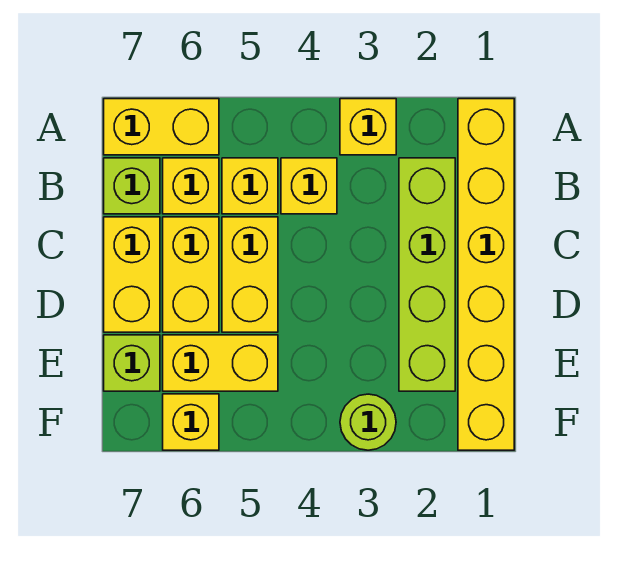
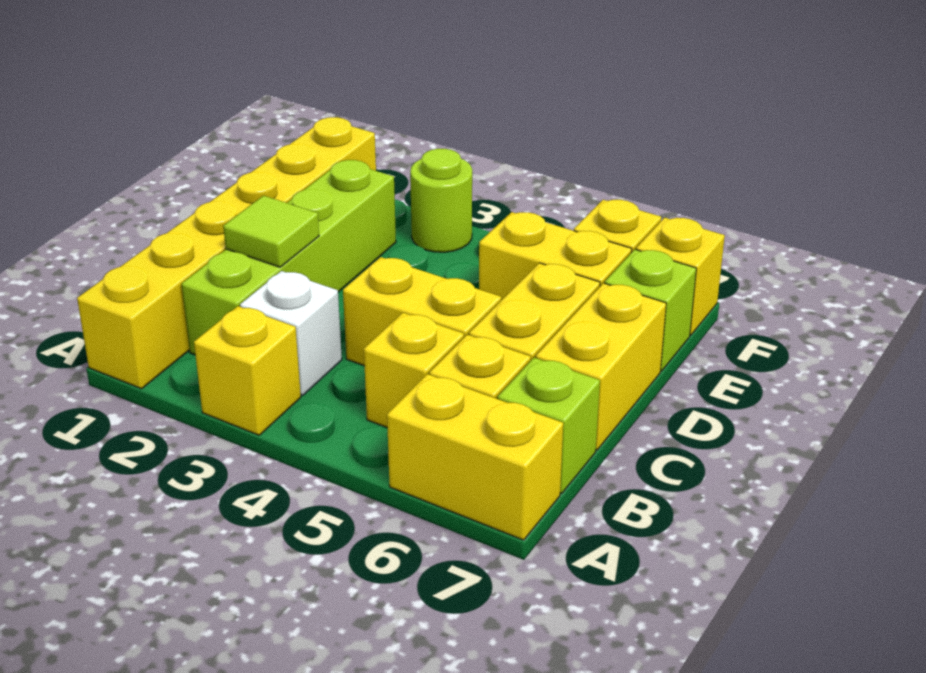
none -> white brick B3 level 1
yellow brick B4 level 1 -> yellow brick F7 level 1
none -> lime tile C2 level 2
yellow brick C5:D5 level 1 -> yellow brick C4:C5 level 1

